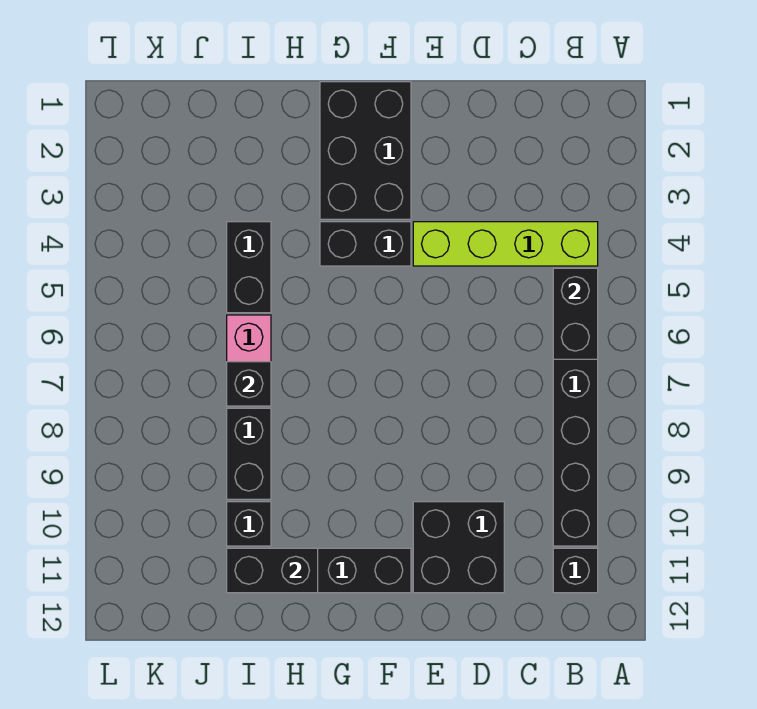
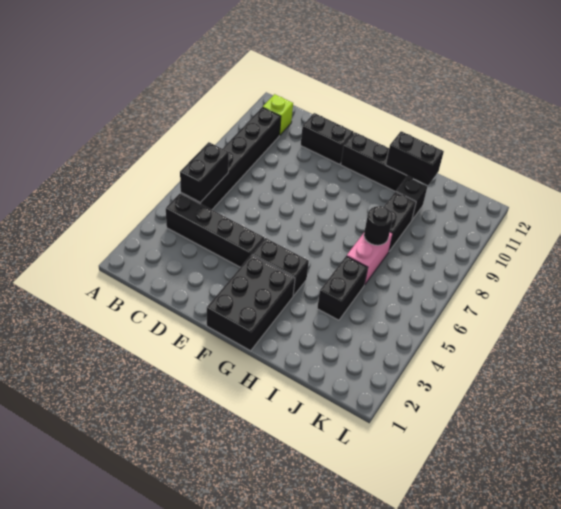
lime brick B4:E4 level 1 -> black brick B4:E4 level 1
black brick B11 level 1 -> lime brick B11 level 1
black brick D10:E11 level 1 -> black brick D11:E11 level 1
black brick I7 level 2 -> black round brick I7 level 2

